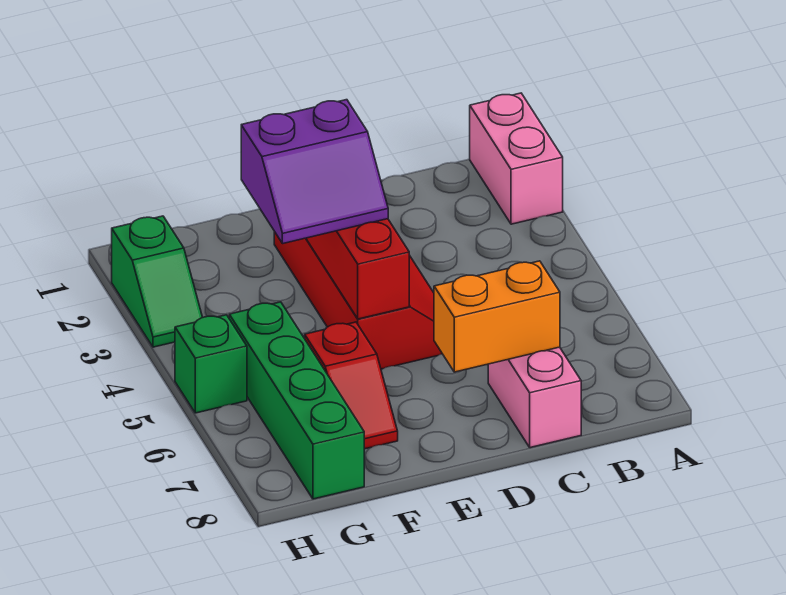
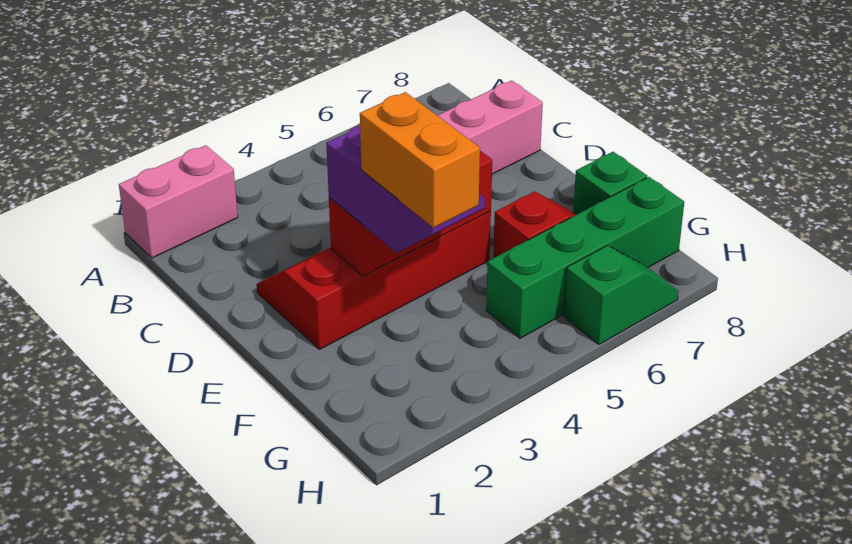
orange brick C7:D7 level 2 -> orange brick F3:G3 level 4
green slope H2:H3 level 1 top 2 -> green slope H6:H7 level 1 top 6
green brick H5 level 1 -> green brick F8 level 1

